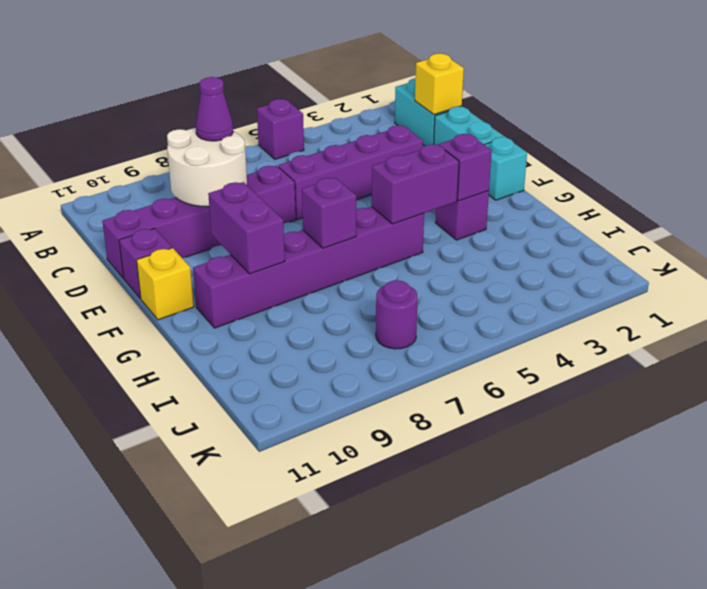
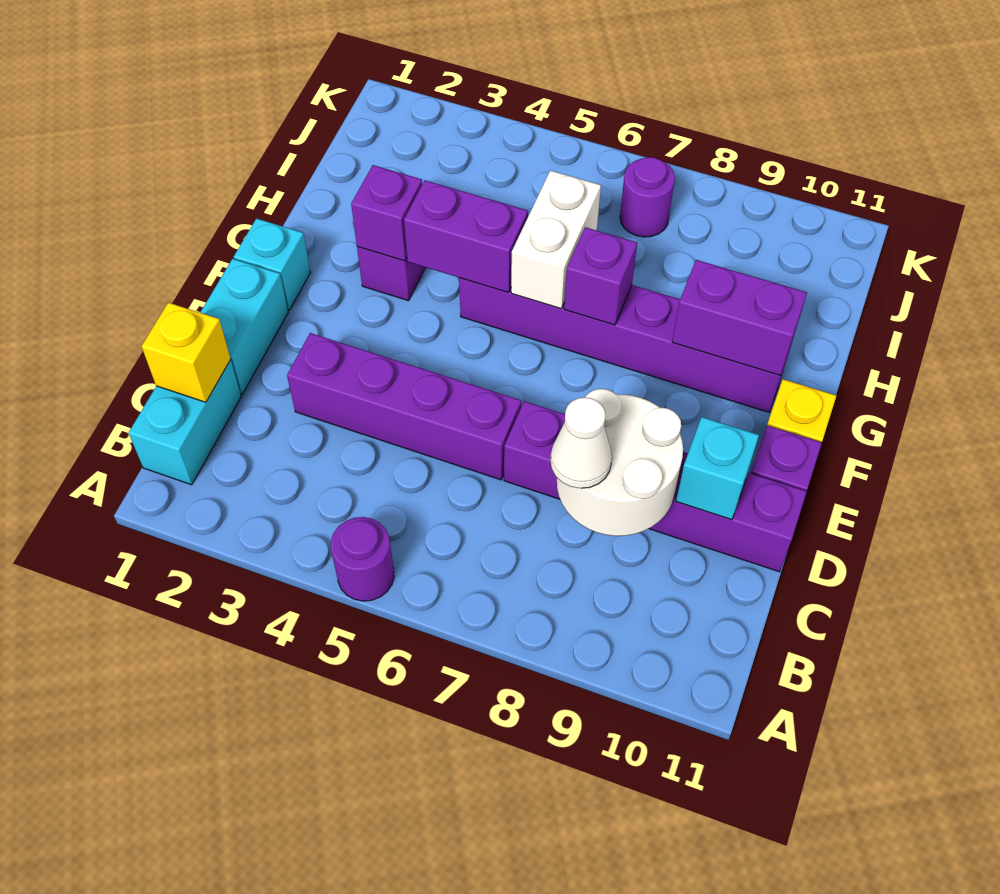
purple brick A5 level 1 -> purple round brick A5 level 1
purple cone C8 level 3 -> white cone C8 level 3
none -> cyan brick D10 level 2
purple brick F9:G9 level 2 -> purple brick G9:G10 level 2
none -> white brick G6:H6 level 2

